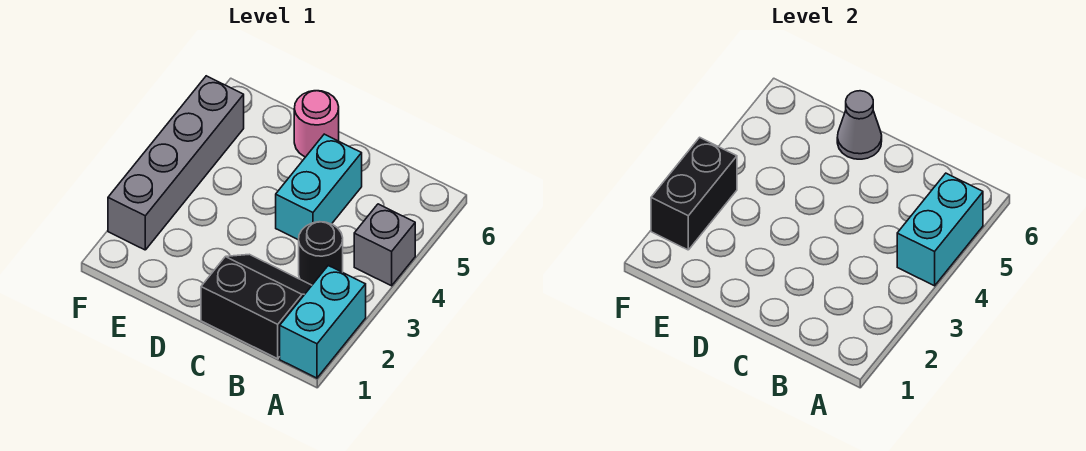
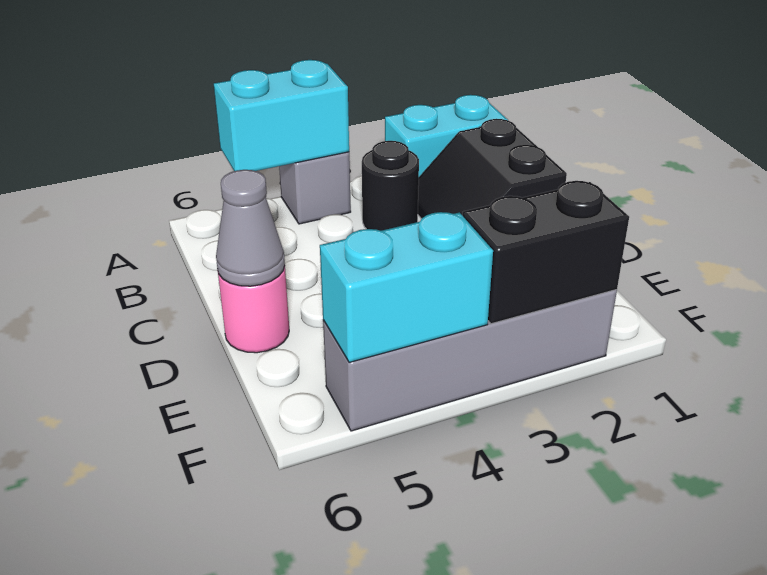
cyan brick C4:C5 level 1 -> cyan brick F4:F5 level 2

